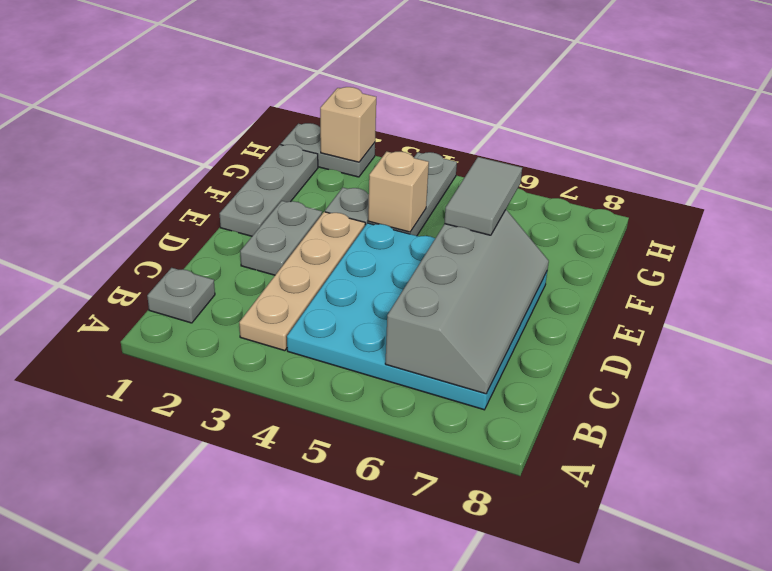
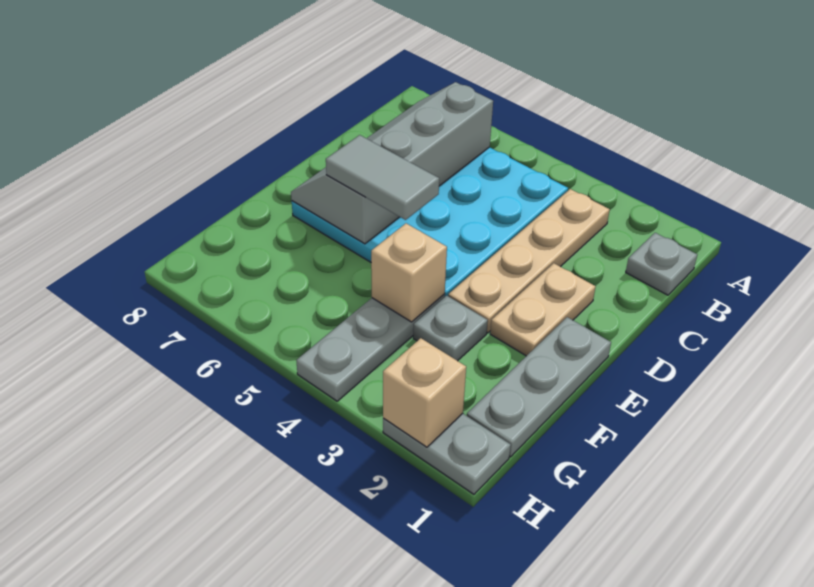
grey plate D2:E2 level 1 -> tan plate D2:E2 level 1
grey tile E6:F6 level 3 -> grey tile E5:E6 level 3

